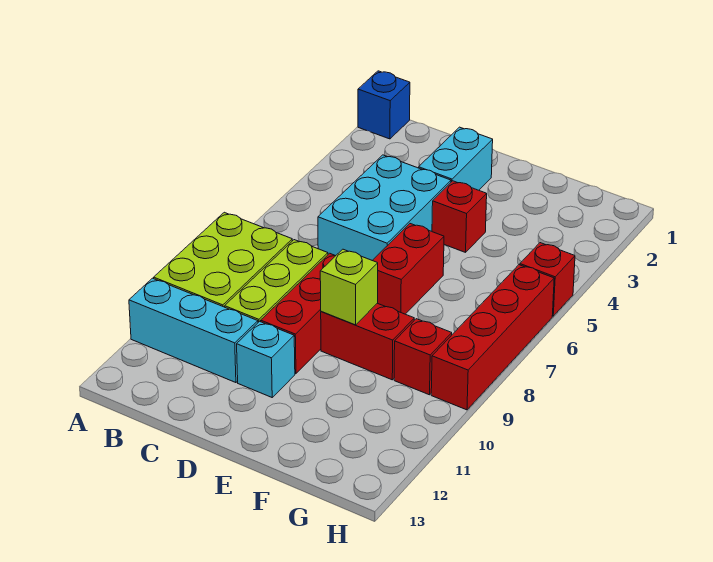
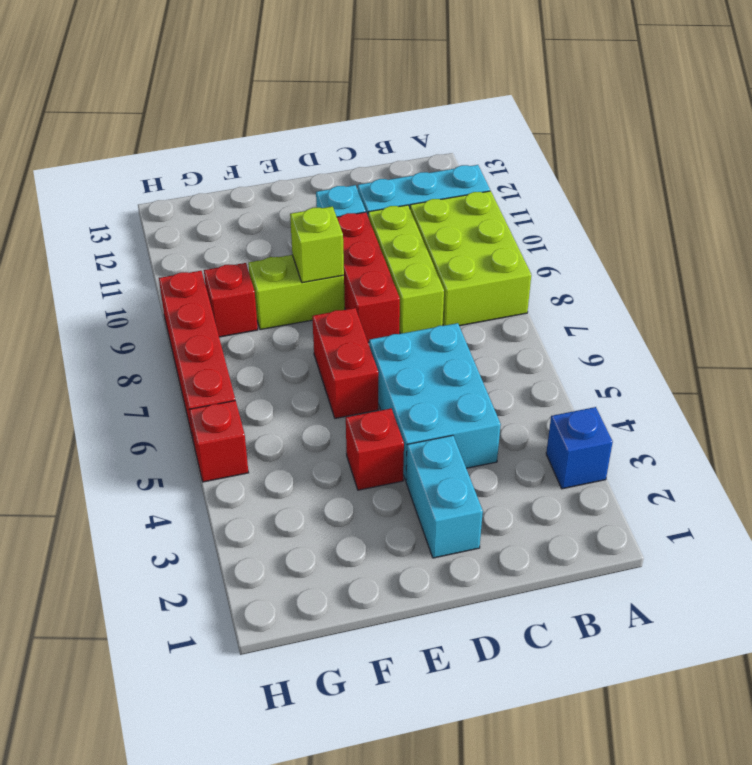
blue brick A1 level 1 -> blue brick A3 level 1
red brick E9:F9 level 1 -> lime brick E9:F9 level 1

